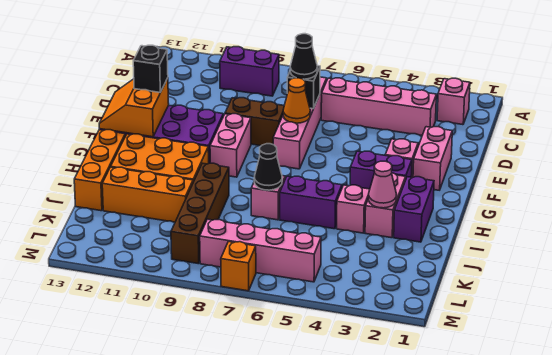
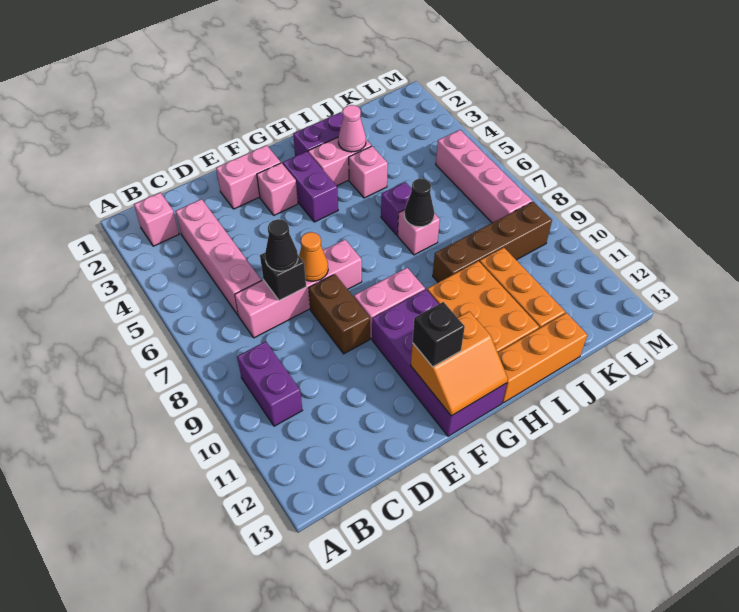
purple brick I5:I6 level 1 -> purple brick I6 level 1
orange brick M7 level 1 -> none

